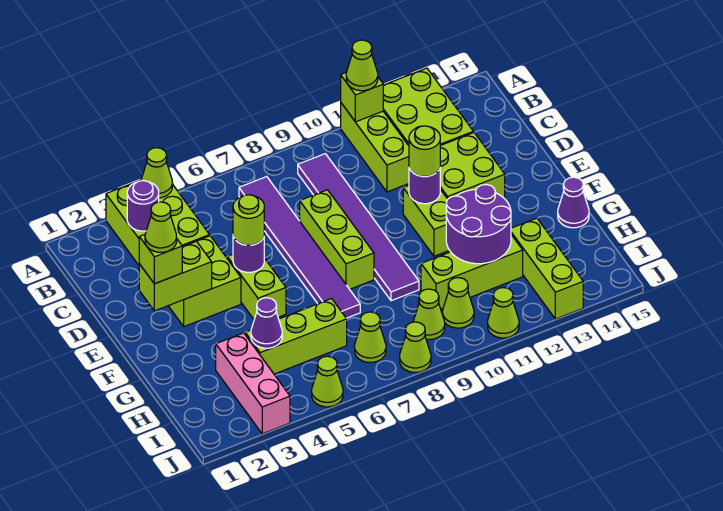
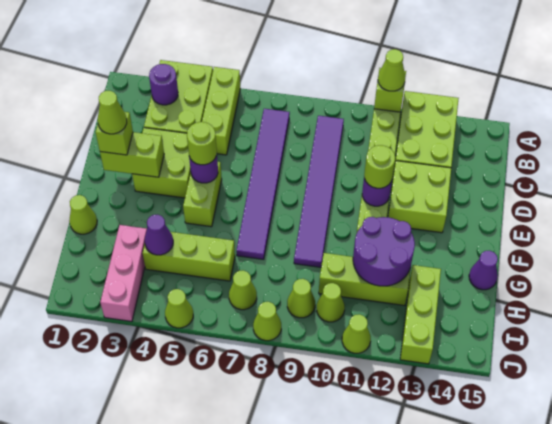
lime cone A4 level 2 -> lime cone G1 level 1
lime brick D8:F8 level 1 -> lime brick A5:C5 level 1

